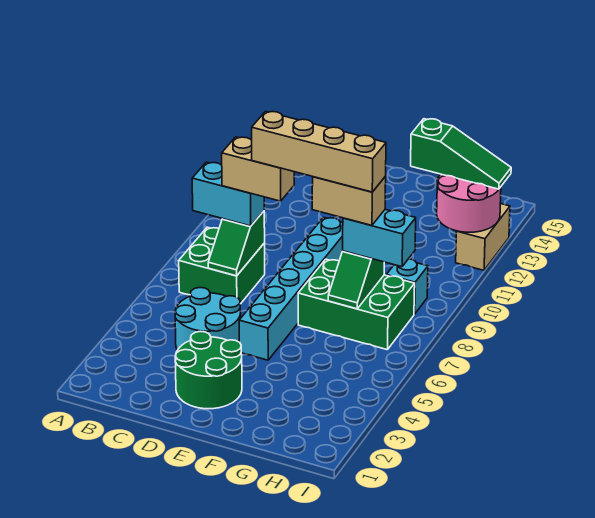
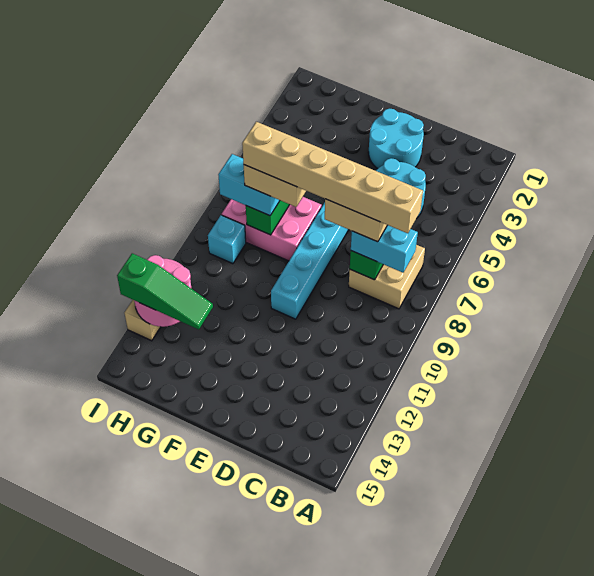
green brick B7:C8 level 1 -> tan brick B7:C8 level 1
green round brick D2:E3 level 1 -> cyan round brick D2:E3 level 1
tan brick D8:G8 level 5 -> tan brick B8:G8 level 5
green brick F7:H8 level 1 -> pink brick F7:H8 level 1
green slope G13:I13 level 3 top G -> green slope G13:I13 level 3 top I

